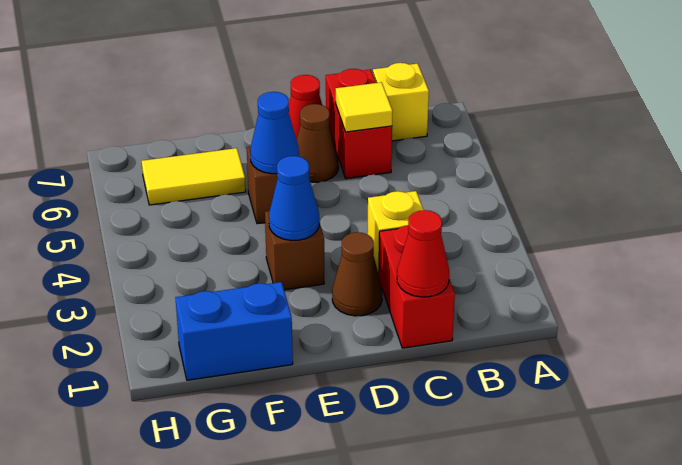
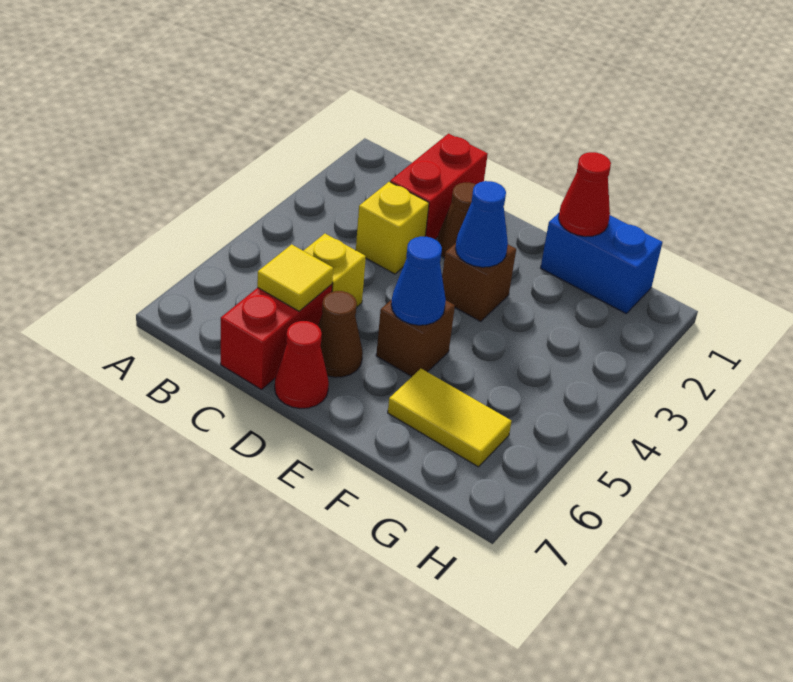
yellow brick B7 level 1 -> yellow brick C5 level 1
red cone C1 level 2 -> red cone F1 level 2

